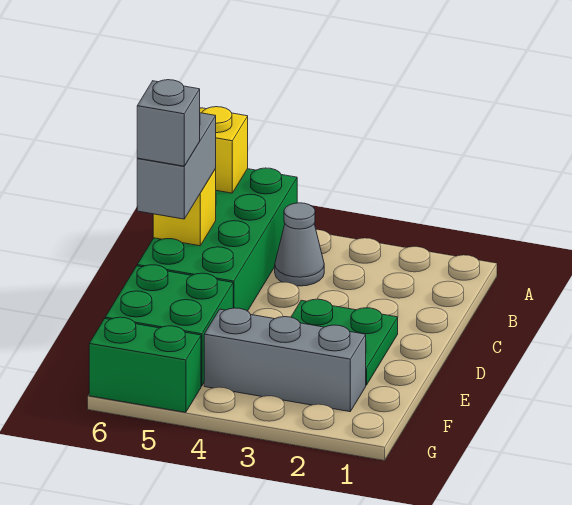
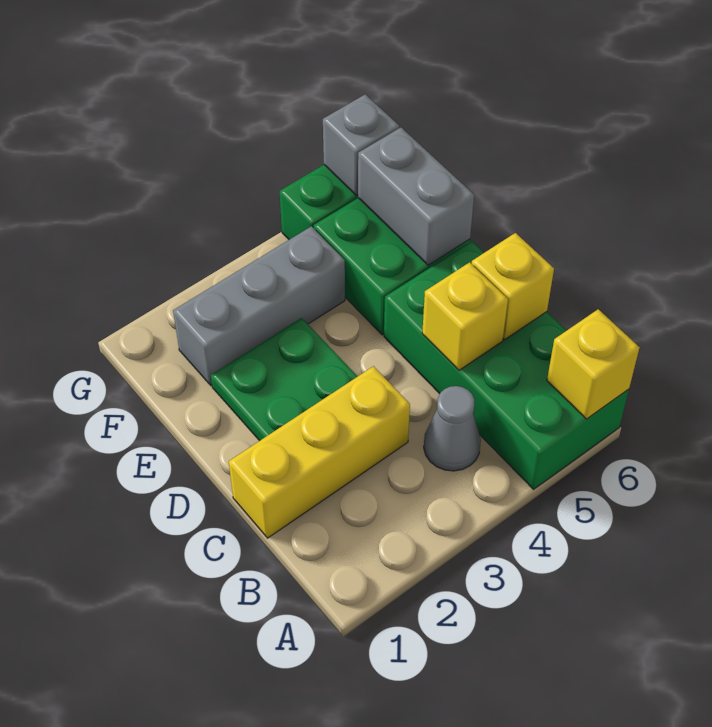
none -> yellow brick C1:C3 level 1
none -> yellow brick C5 level 2
grey brick C6:D6 level 3 -> grey brick E6:F6 level 2
grey brick D6 level 4 -> grey brick G6 level 2

